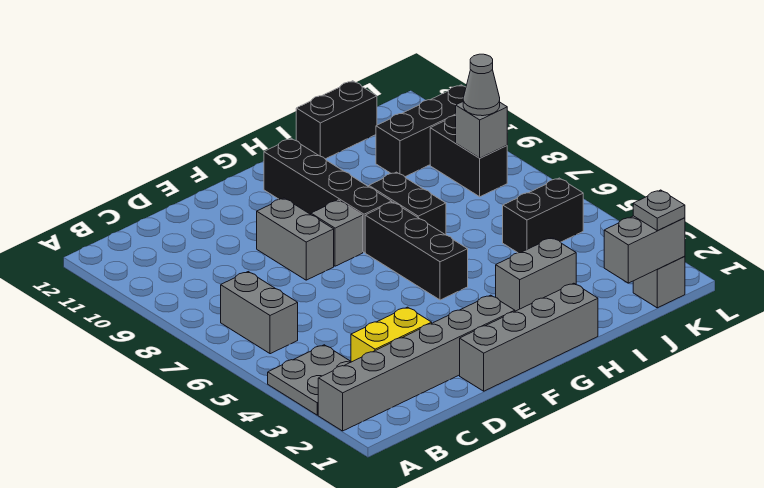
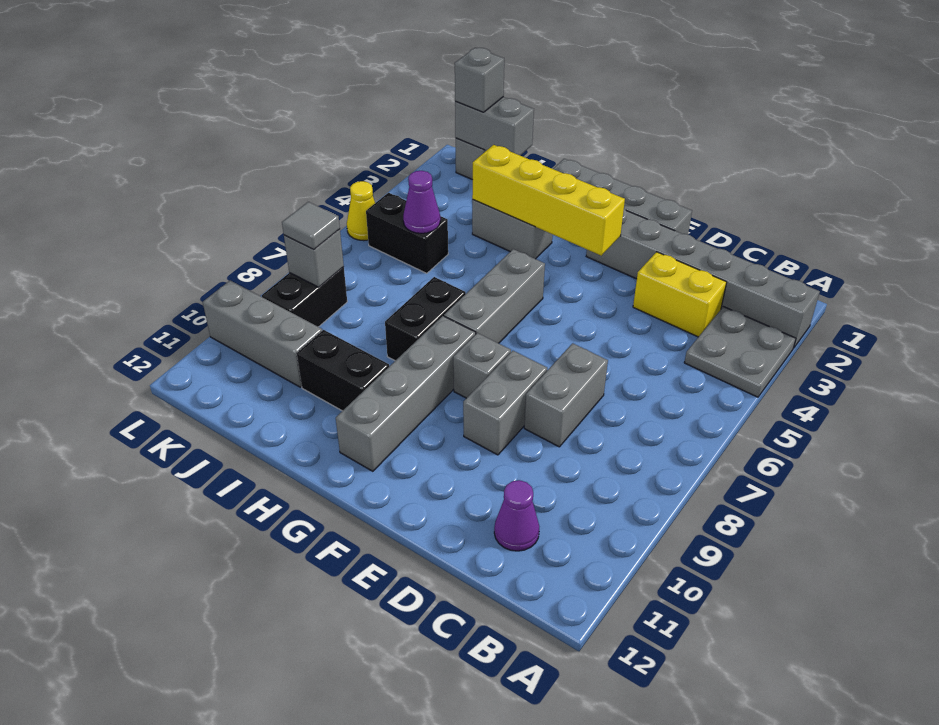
grey brick B6:B7 level 1 -> grey brick D7:D8 level 1
none -> purple cone C11 level 1
none -> yellow brick F3:I3 level 2
black brick G5:G7 level 1 -> grey brick G5:G7 level 1
black brick G8:G11 level 1 -> grey brick G8:G11 level 1
black brick I12:J12 level 1 -> black brick H10:I10 level 1
none -> purple cone J5 level 2
black brick J10:L10 level 1 -> grey brick J10:L10 level 1
grey plate K1 level 3 -> grey brick K1 level 3
grey cone K8 level 3 -> grey tile K8 level 3
none -> yellow cone L5 level 1

